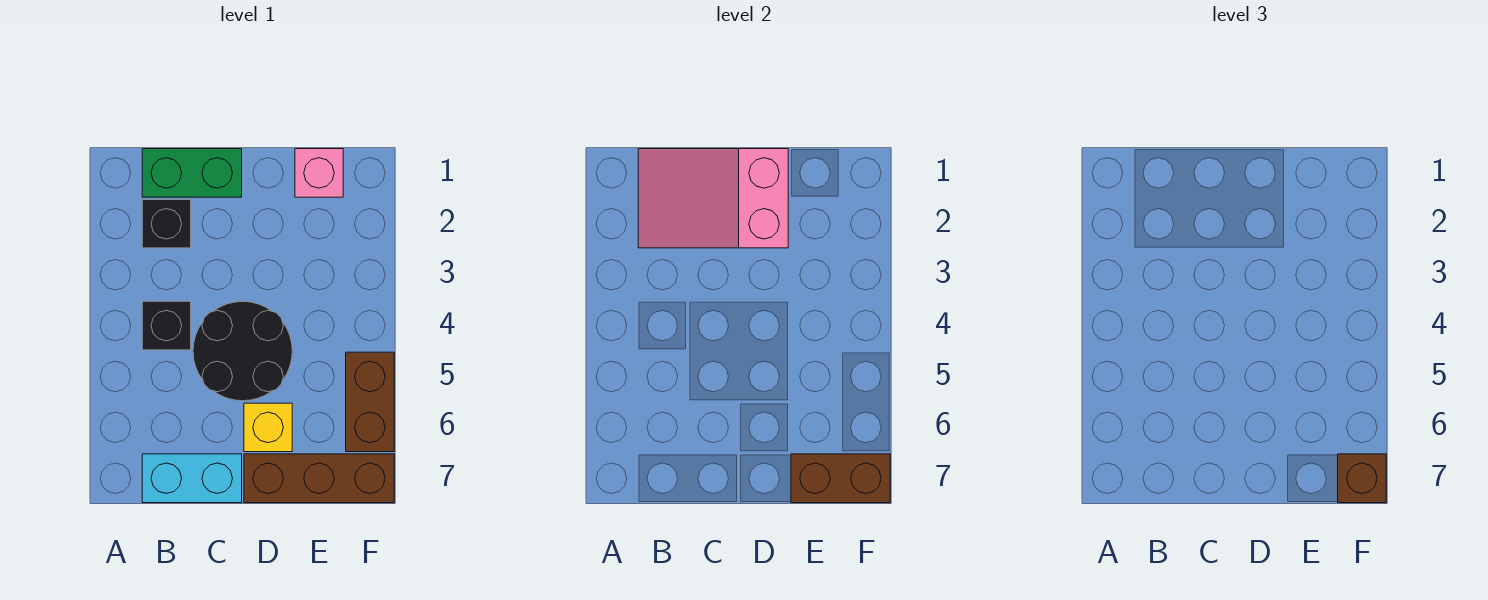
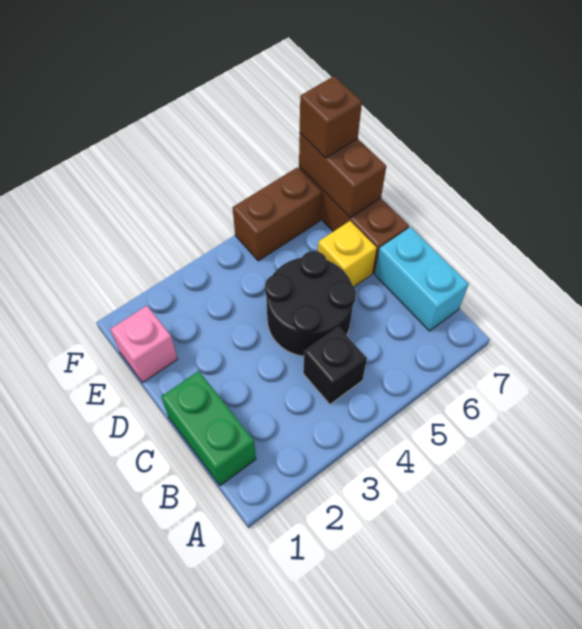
pink slope B1:D2 level 2 top D -> none
black brick B2 level 1 -> none

